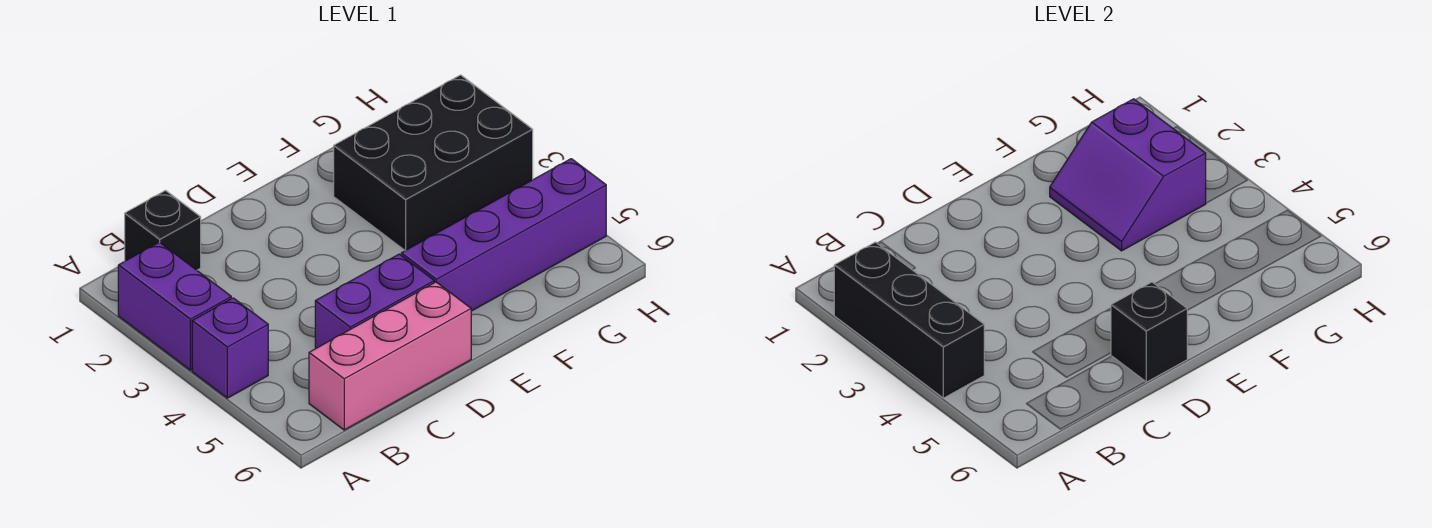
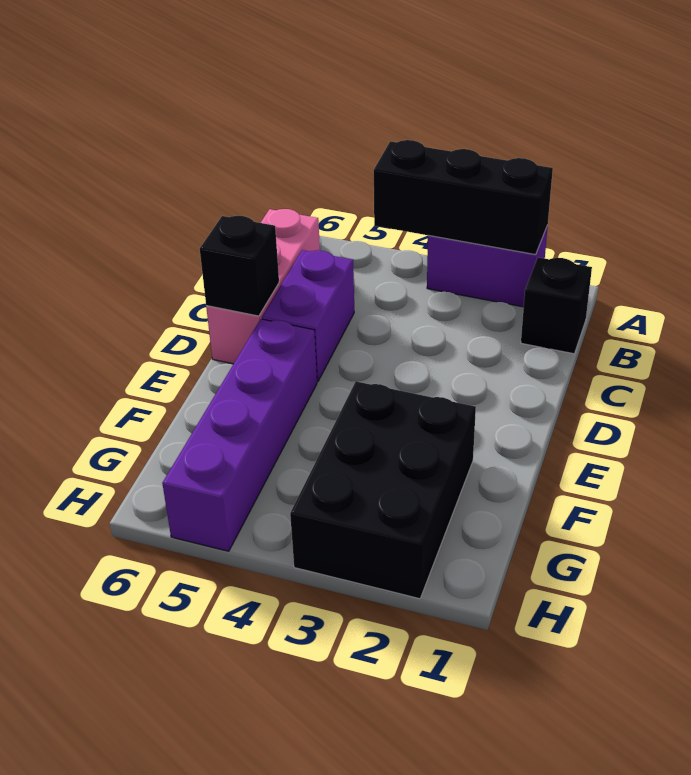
purple brick A4 level 1 -> none
purple slope F2:G3 level 2 top G -> none

